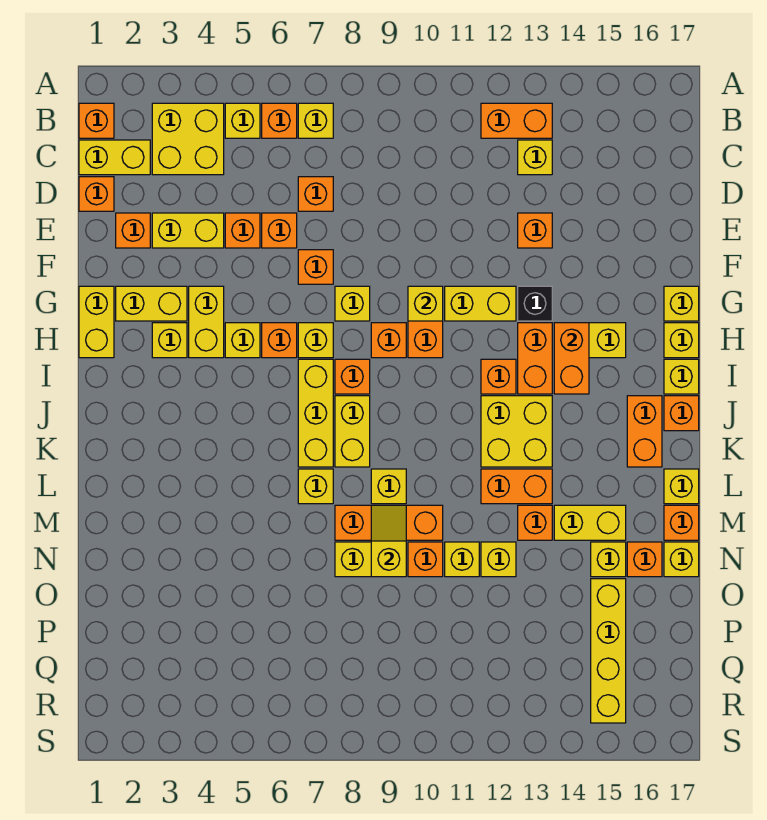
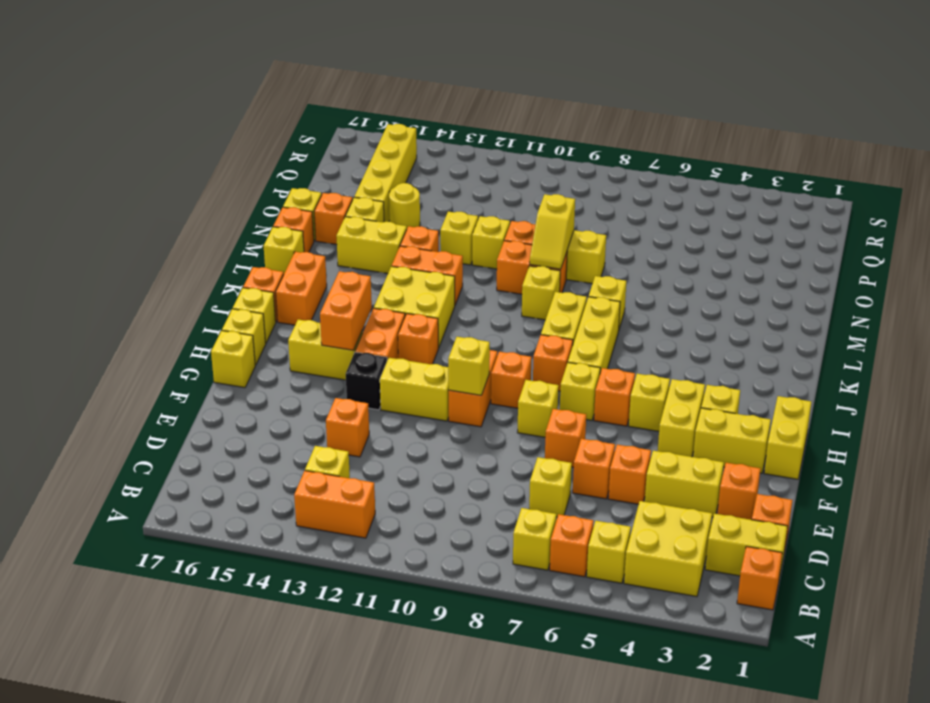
orange brick D7 level 1 -> yellow brick D7 level 1
orange brick M8:M10 level 1 -> orange brick M9:M10 level 1
none -> yellow round brick O14 level 1

